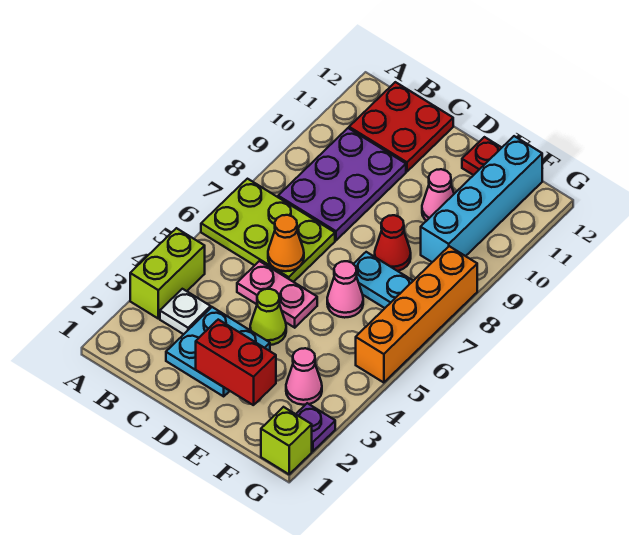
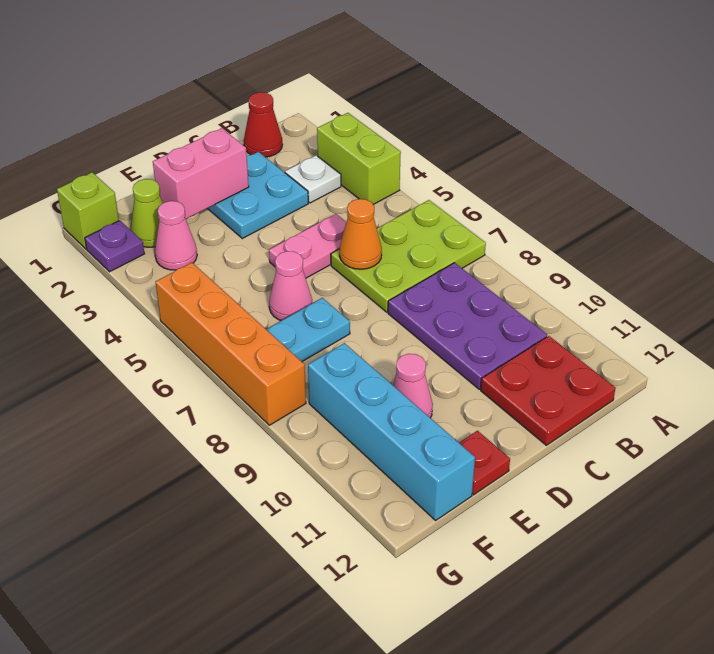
red brick D2:E2 level 2 -> pink brick D2:E2 level 2
lime cone D4 level 1 -> lime cone F2 level 1
red cone E8 level 1 -> red cone B1 level 1

